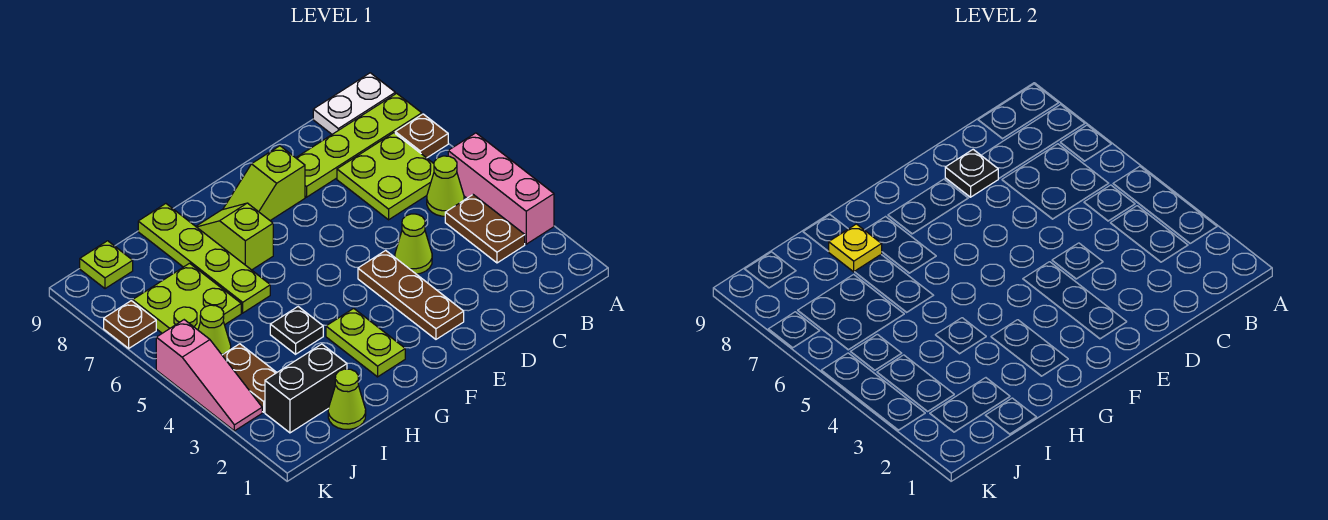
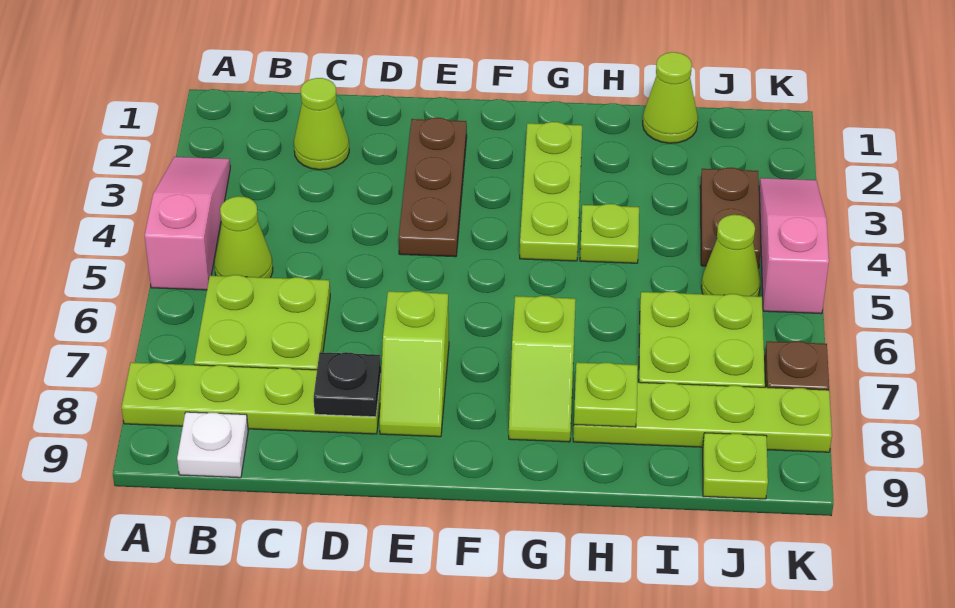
pink brick A3:A5 level 1 -> pink slope A3:A5 level 1 top 5
brown plate A7 level 1 -> none
white plate A9:B9 level 1 -> white plate B9 level 1
brown plate B3:B4 level 1 -> none
lime cone D4 level 1 -> lime cone C2 level 1
lime slope E8:F8 level 1 top E -> lime slope E7:E8 level 1 top 7
lime plate G2:G3 level 1 -> lime plate G2:G4 level 1
black plate H4 level 1 -> lime plate H4 level 1
lime plate H6:H9 level 1 -> lime plate H8:K8 level 1
yellow plate H8 level 2 -> lime plate H8 level 2
black brick I2:J2 level 1 -> none

